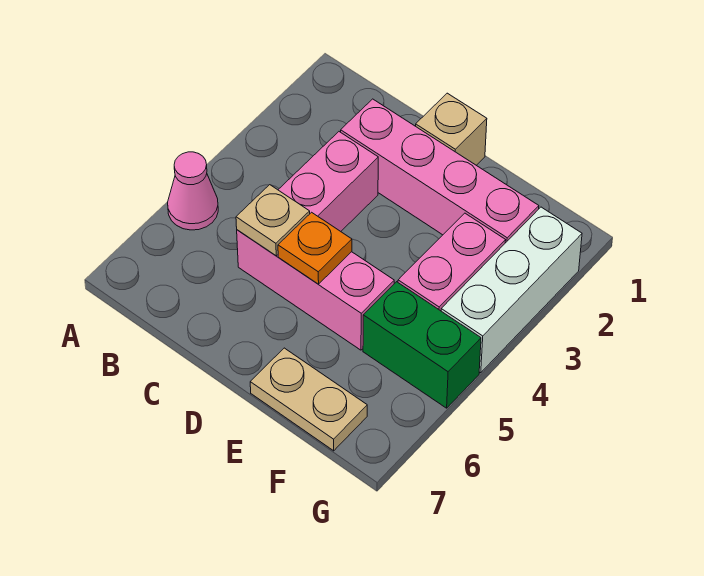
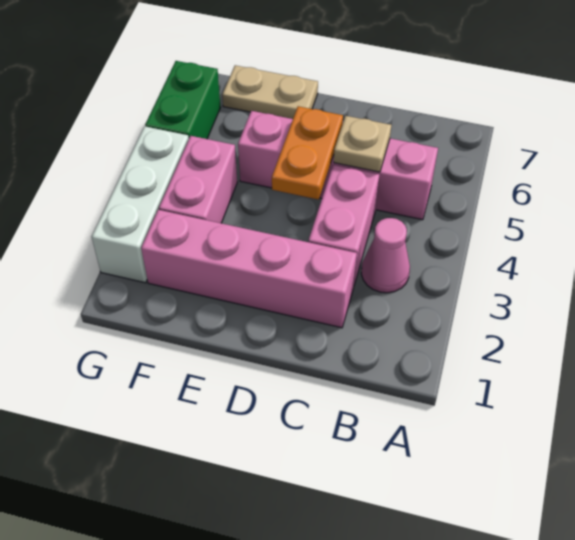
pink cone A5 level 1 -> pink cone B3 level 1
pink brick C5:E5 level 1 -> pink brick B5:E5 level 1
tan brick D1 level 1 -> none
orange plate D5 level 2 -> orange plate D4:D5 level 2
green brick F5:G5 level 1 -> green brick G5:G6 level 1

